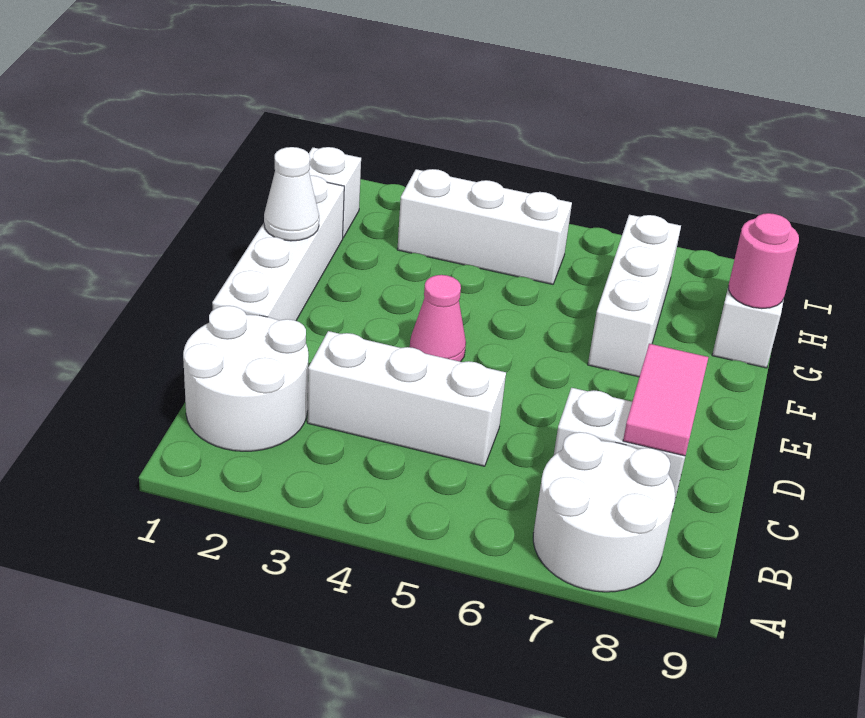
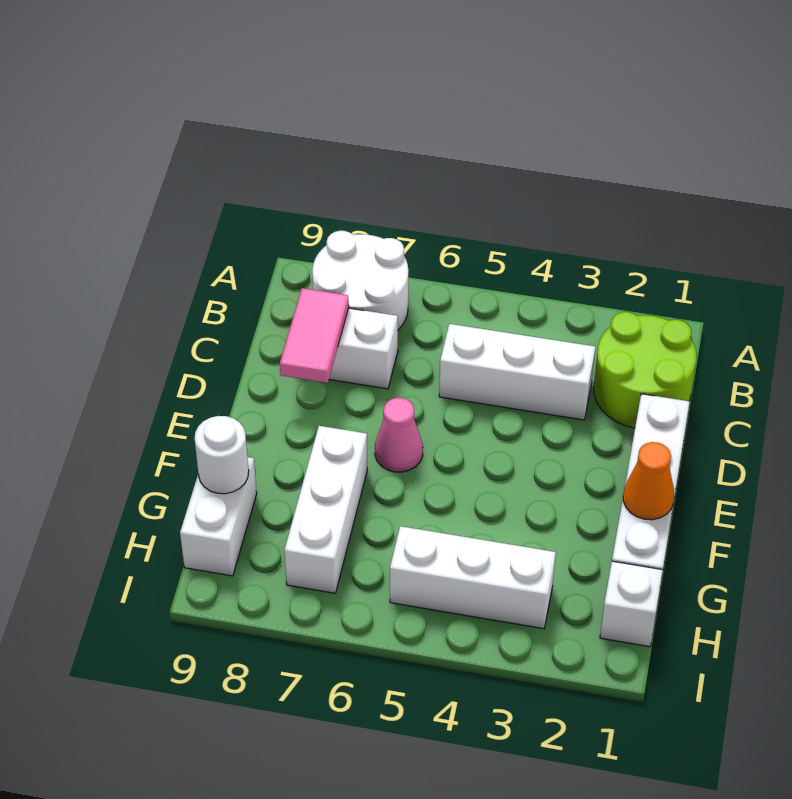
white round brick B1:C2 level 1 -> lime round brick B1:C2 level 1
pink cone E4 level 1 -> pink cone E6 level 1
white cone F1 level 2 -> orange cone F1 level 2
pink round brick G9 level 2 -> white round brick G9 level 2

